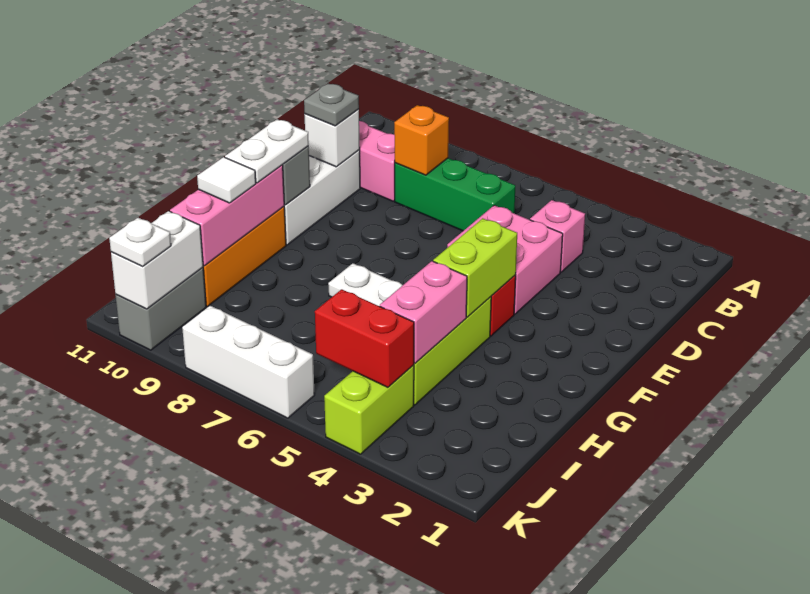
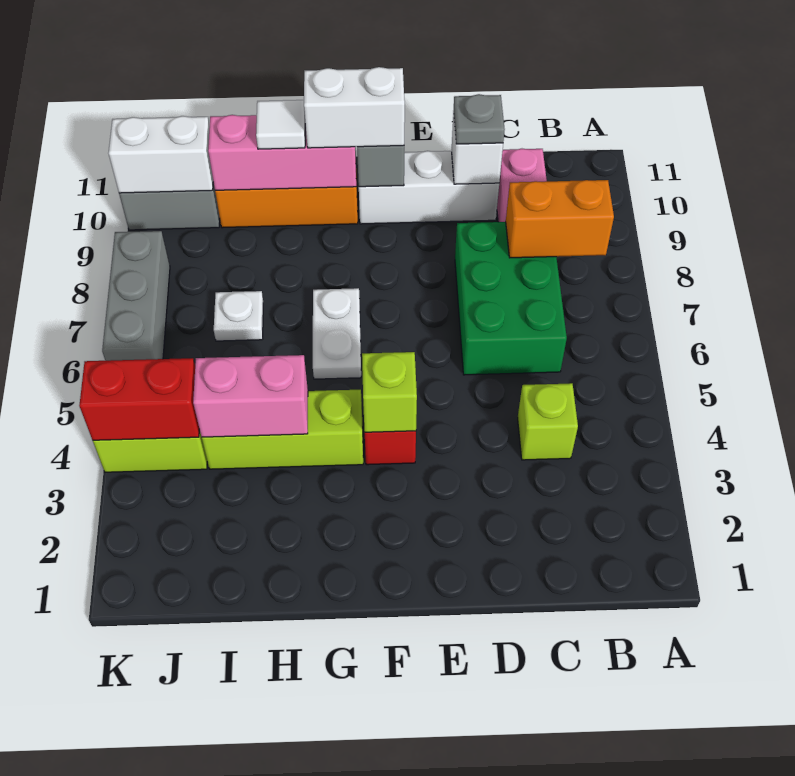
pink brick C4 level 1 -> lime brick C4 level 1
green brick C6:C8 level 1 -> green brick C6:D8 level 1
orange brick C8 level 2 -> orange brick B8:C8 level 2
pink brick D4:E5 level 1 -> none
lime brick F4:G4 level 2 -> lime brick F4 level 2
white plate F10:G10 level 3 -> white brick F10:G10 level 3
red brick J4:J5 level 2 -> red brick J4:K4 level 2
white brick K6:K8 level 1 -> grey brick K6:K8 level 1
white plate K10 level 3 -> white plate I7 level 1

